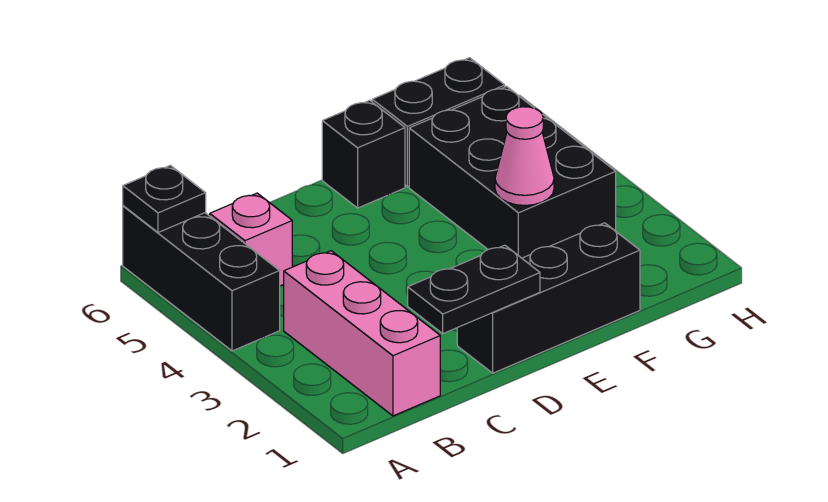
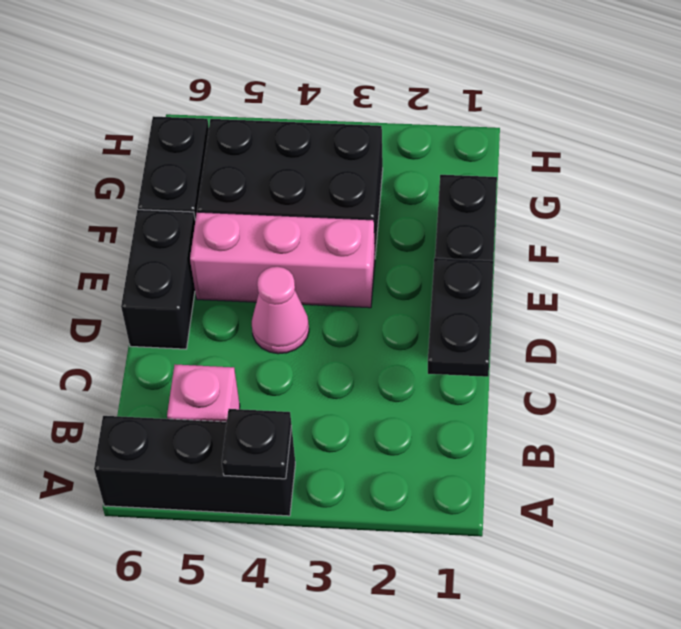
black plate A6 level 2 -> black plate A4 level 2
pink brick B1:B3 level 1 -> pink brick E3:E5 level 1
black brick E6 level 1 -> black brick D6:E6 level 1
pink cone F3 level 2 -> pink cone D4 level 1

